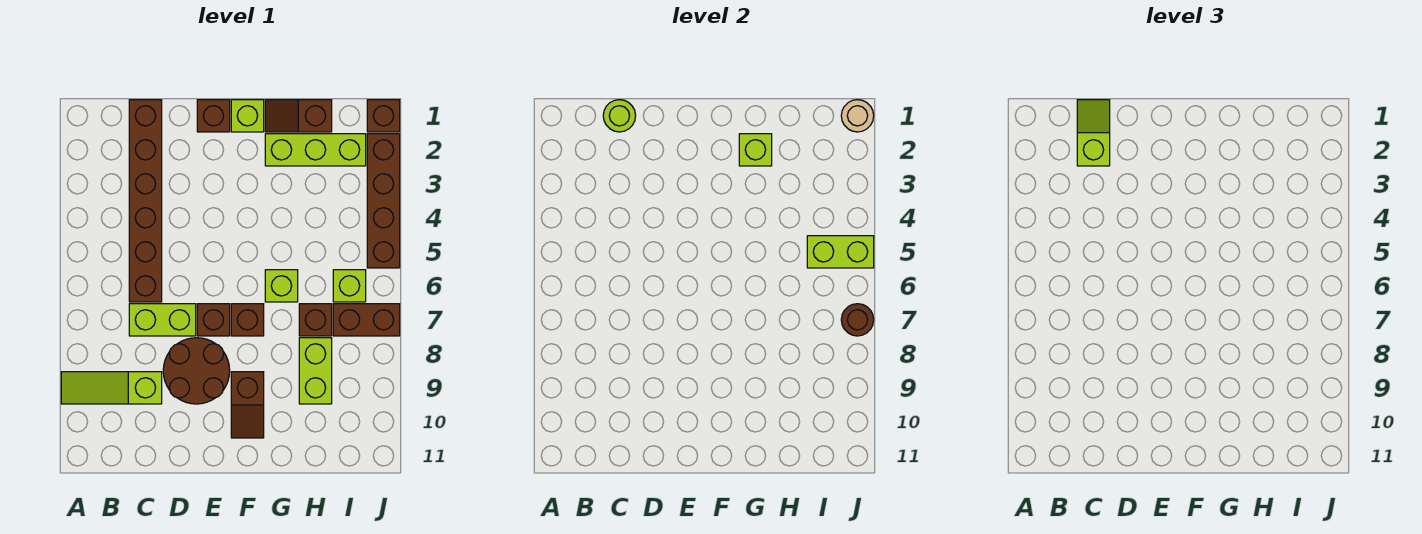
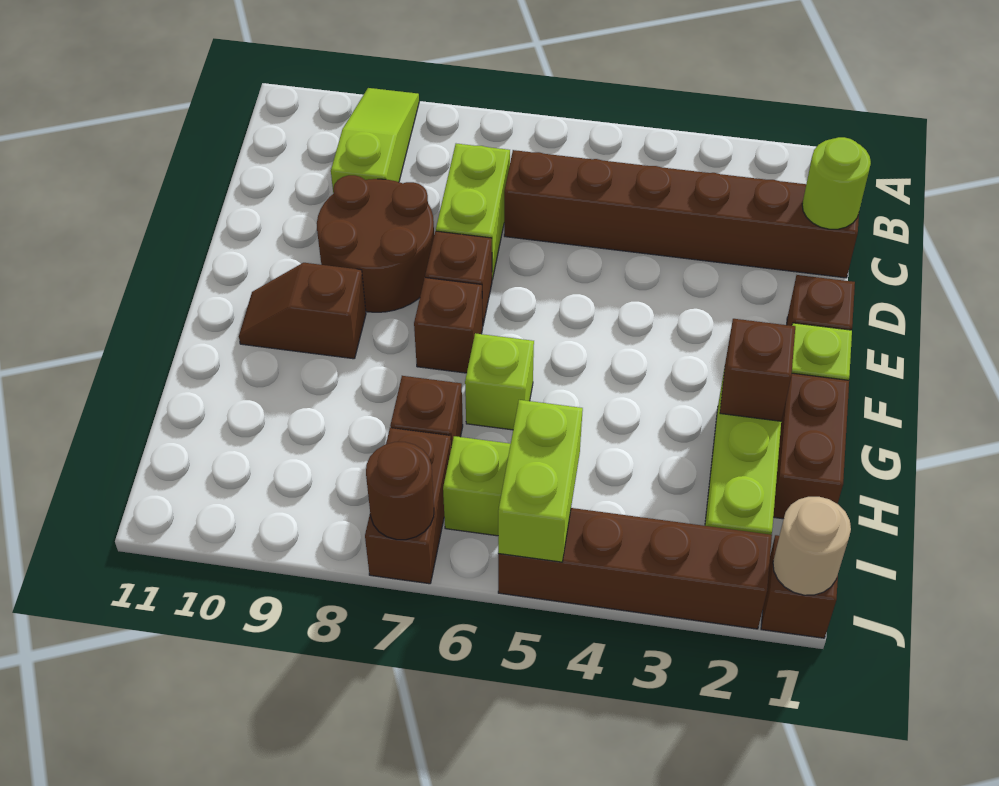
lime slope C1:C2 level 3 top 2 -> none
brown slope G1:H1 level 1 top H -> brown brick G1:H1 level 1
lime brick G2 level 2 -> brown brick G2 level 2
lime brick H8:H9 level 1 -> none

